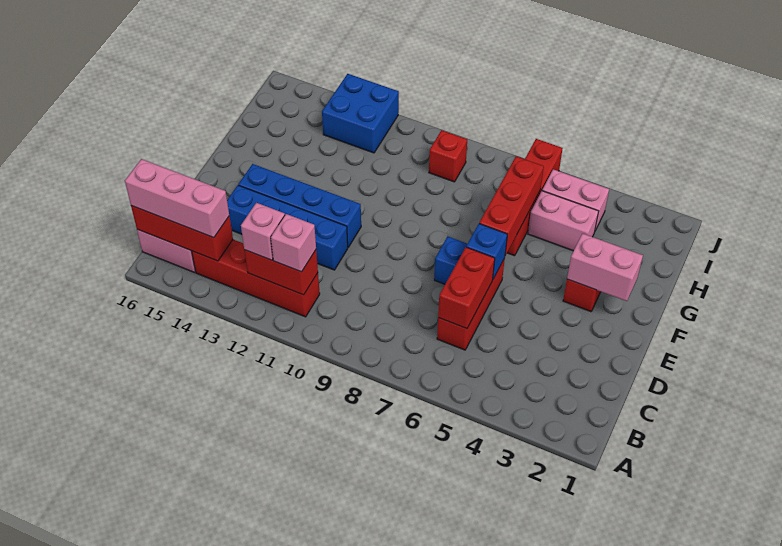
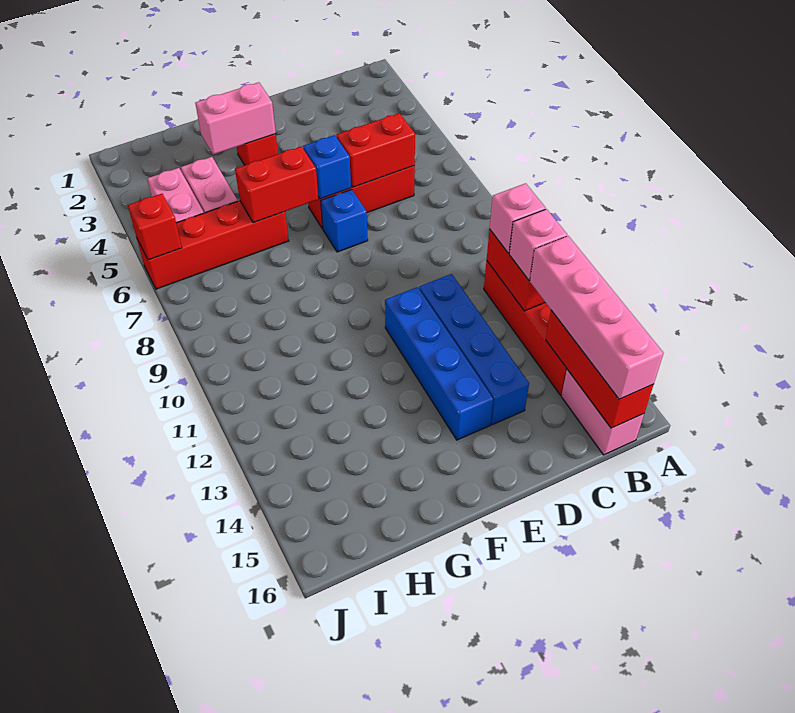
pink brick B14:B16 level 3 -> pink brick B13:B16 level 3
pink brick F2:F3 level 2 -> pink brick F3:G3 level 2
red brick F6:H6 level 2 -> red brick F6:G6 level 2
red brick I9 level 1 -> red brick J6 level 2
blue brick I12:J13 level 1 -> none

